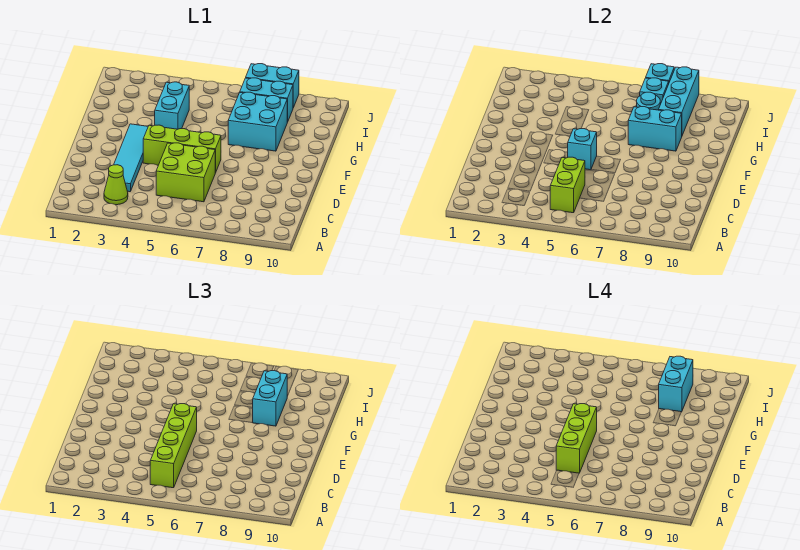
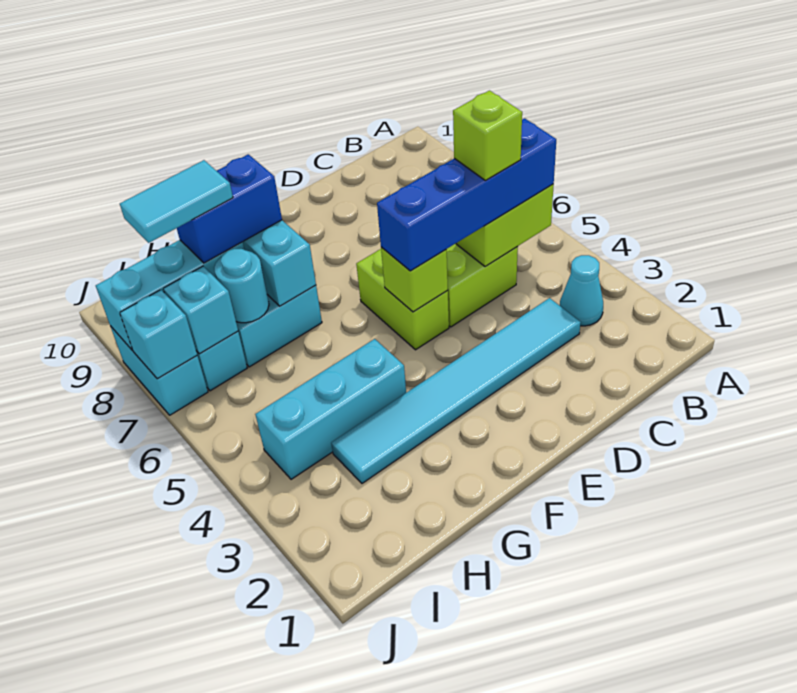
lime cone B3 level 1 -> cyan cone B3 level 1
lime brick B5:E5 level 3 -> blue brick B5:E5 level 3
cyan tile C3:F3 level 1 -> cyan tile C3:H3 level 1
lime brick C5:E5 level 4 -> lime brick C5 level 4
lime brick E4:E6 level 1 -> lime brick E5:E6 level 1
cyan brick E5 level 2 -> lime brick E5 level 2
cyan brick G4:H4 level 1 -> cyan brick G4:I4 level 1
cyan brick G8:H8 level 3 -> blue brick G8:H8 level 3
cyan brick H8:I8 level 4 -> cyan tile H8:I8 level 4

